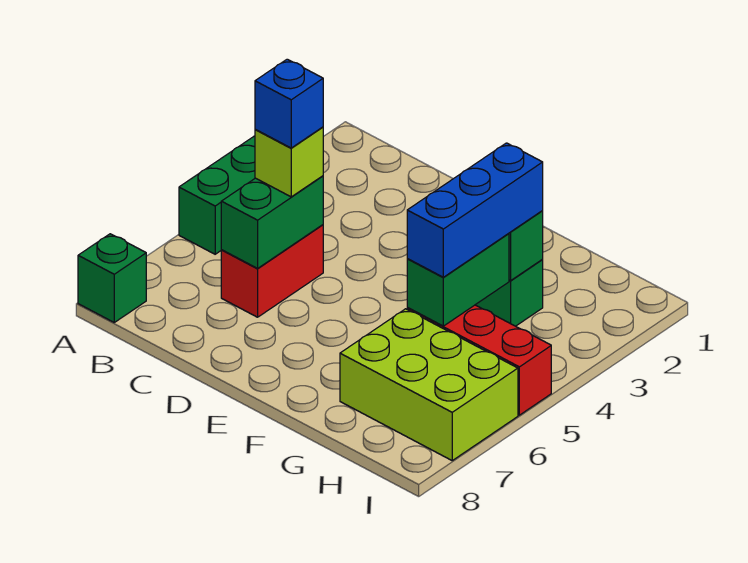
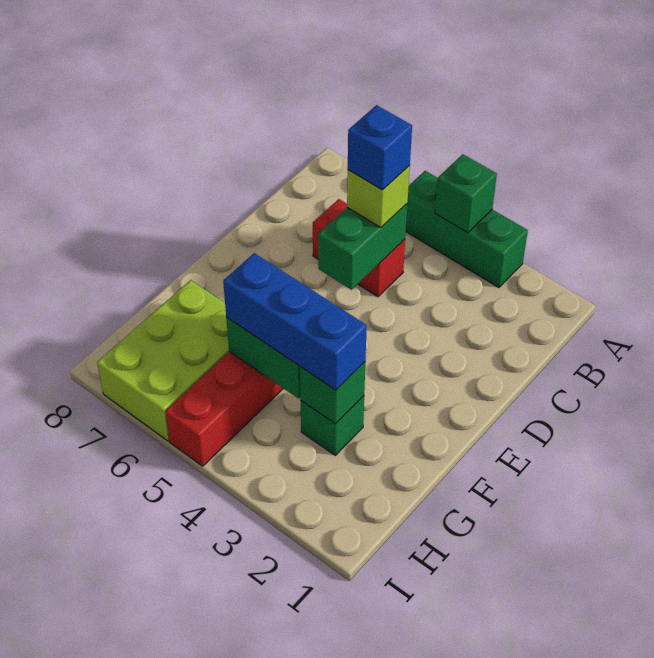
green brick A8 level 1 -> green brick A4 level 2
green brick C5:C6 level 2 -> green brick C5:D5 level 2

